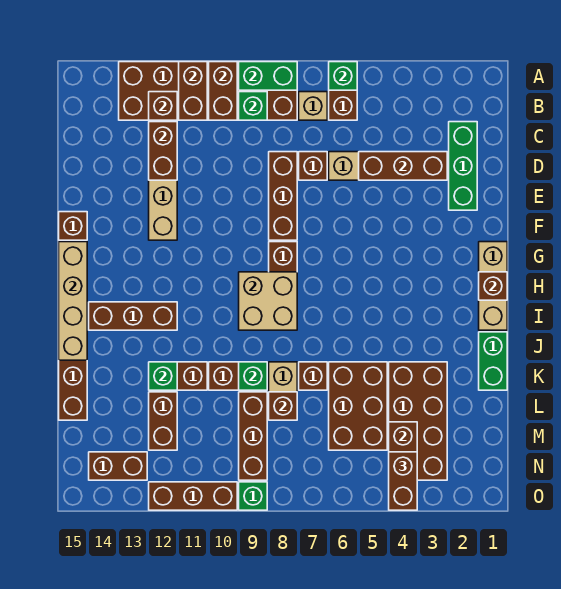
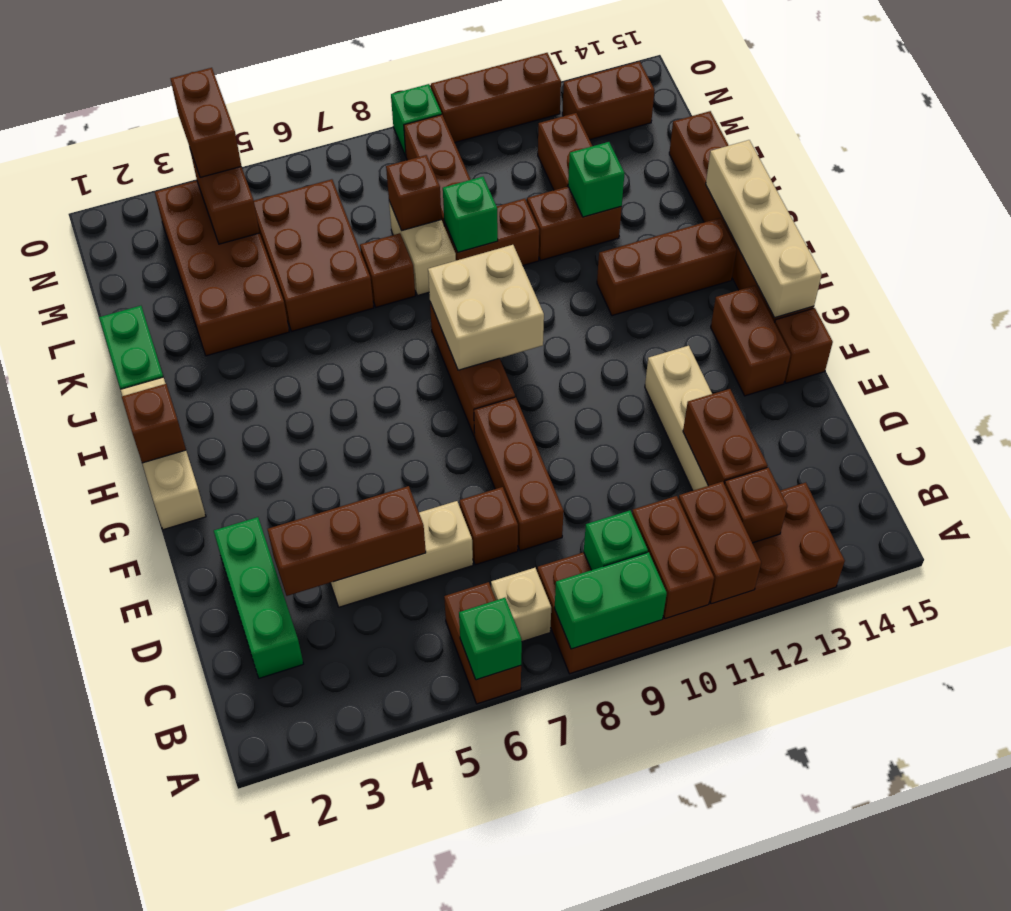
none -> brown brick F14:G14 level 1

